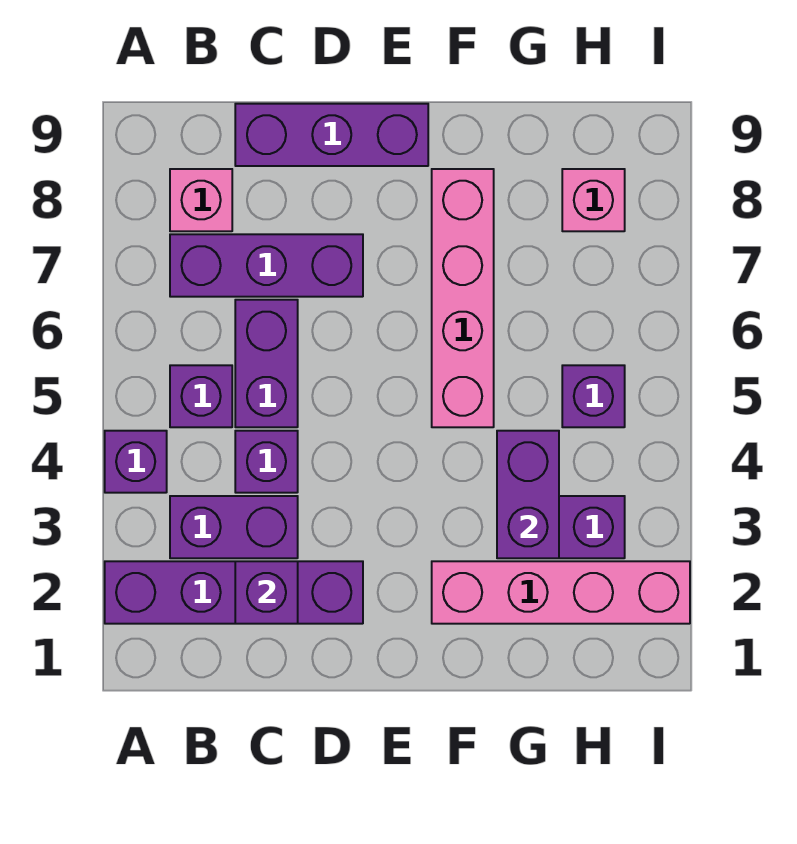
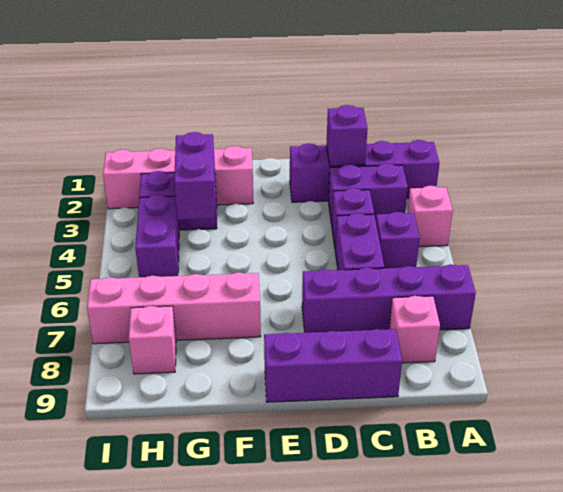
purple brick A4 level 1 -> pink brick A4 level 1
purple brick B7:D7 level 1 -> purple brick A7:D7 level 1
pink brick F5:F8 level 1 -> pink brick F7:I7 level 1
purple brick H5 level 1 -> purple brick H4:H5 level 1

